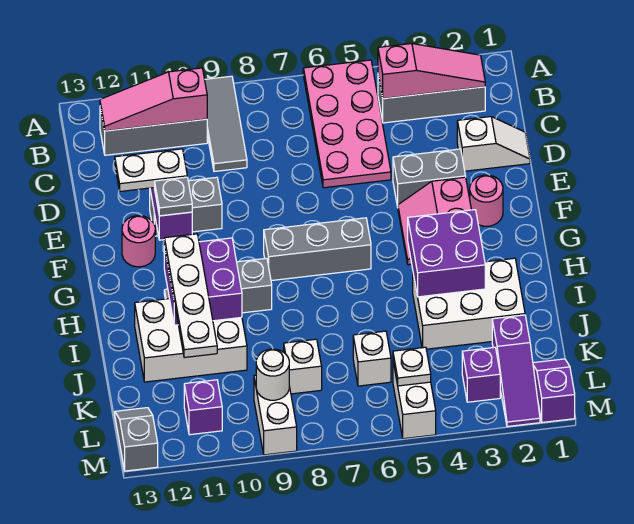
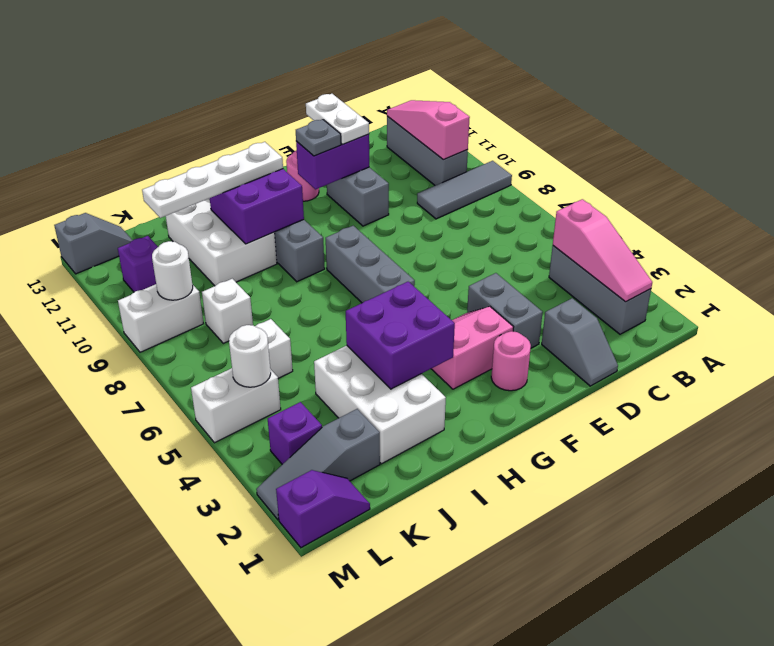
pink plate A5:D6 level 1 -> none
white slope D1:D2 level 1 top 2 -> grey slope D1:D2 level 1 top 2
purple slope K2:M2 level 1 top K -> grey slope K2:M2 level 1 top K
white plate L5 level 2 -> white round brick L5 level 2

